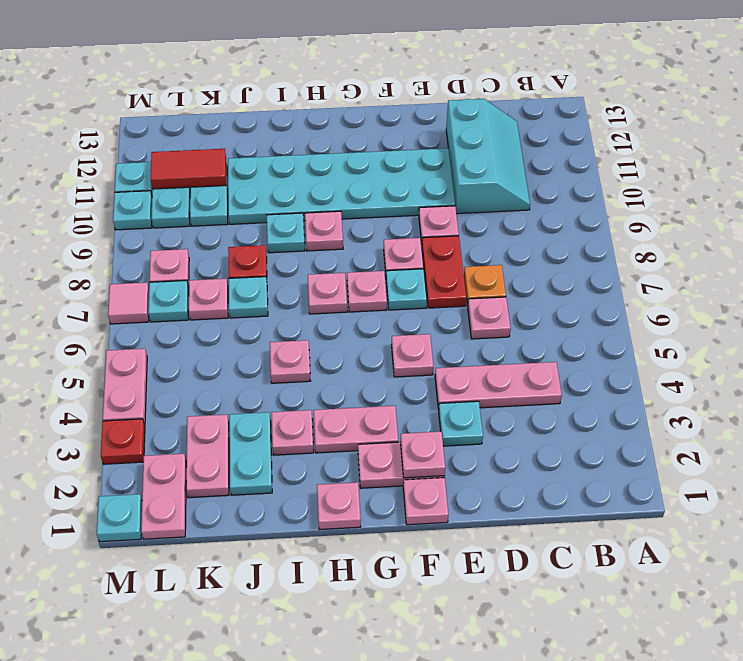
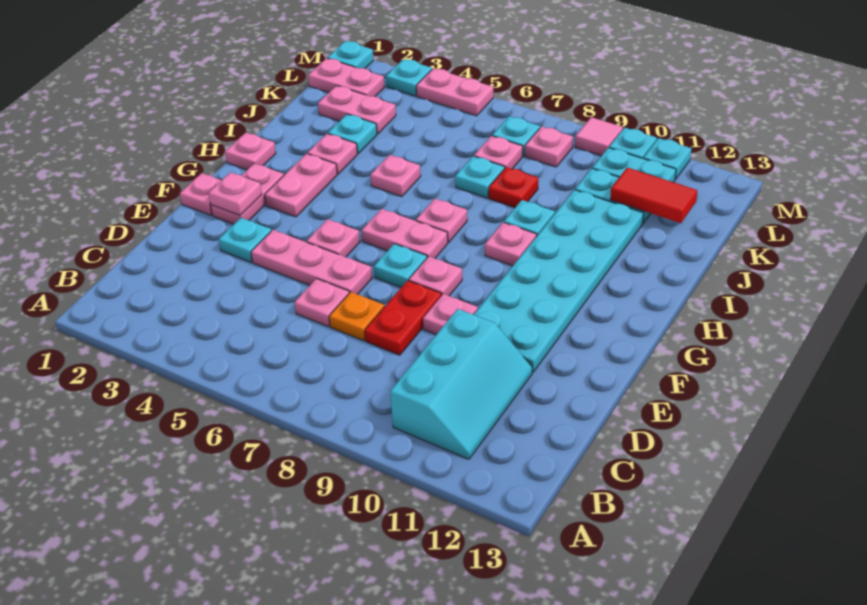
pink plate C4:E4 level 1 -> pink plate E4:E6 level 1
cyan slope C10:D12 level 1 top D -> cyan slope B10:D11 level 1 top 10
red plate E7:E8 level 1 -> red plate D8:E8 level 1
pink plate G7 level 1 -> pink plate G6:G7 level 1
cyan plate J2:J3 level 1 -> cyan plate J3 level 1
red tile K11:L11 level 2 -> red tile K11:K12 level 2
red plate M3 level 1 -> cyan plate M3 level 1
pink tile M7 level 1 -> pink tile M9 level 1

